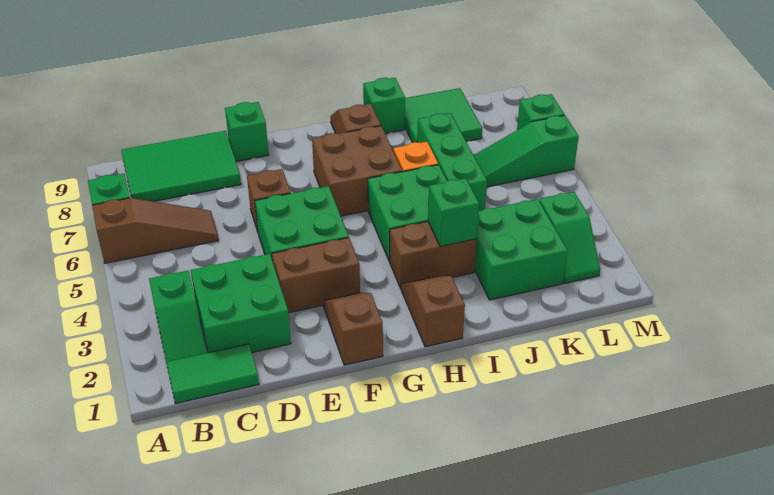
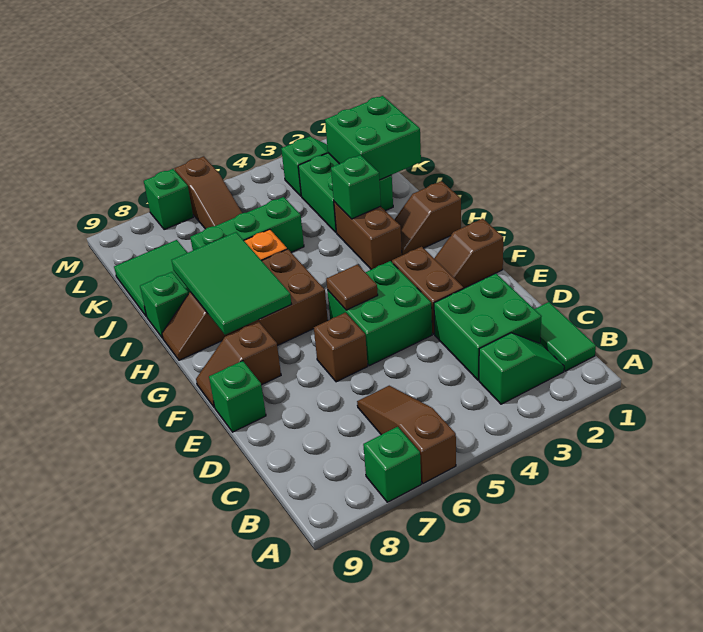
green tile B8:D9 level 1 -> green tile G7:I8 level 2
none -> brown tile F5 level 2
none -> brown slope F8:F9 level 1 top 8
green brick H4:I5 level 1 -> green brick J1:K2 level 2
green slope K6:M6 level 1 top M -> brown slope K6:M6 level 1 top M

